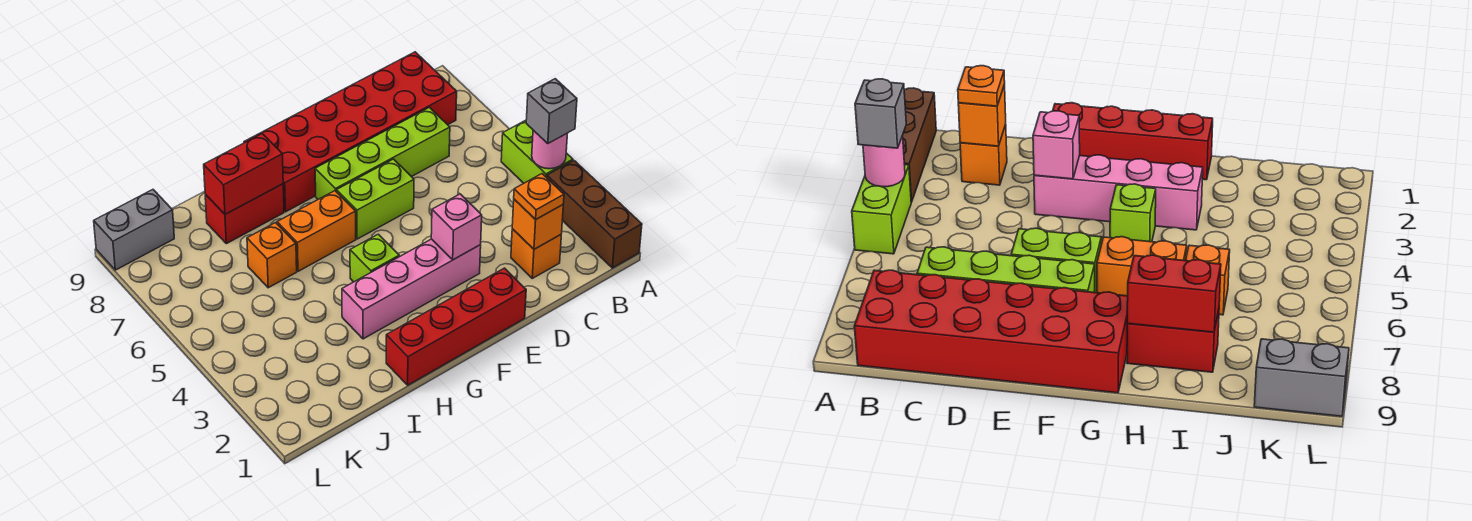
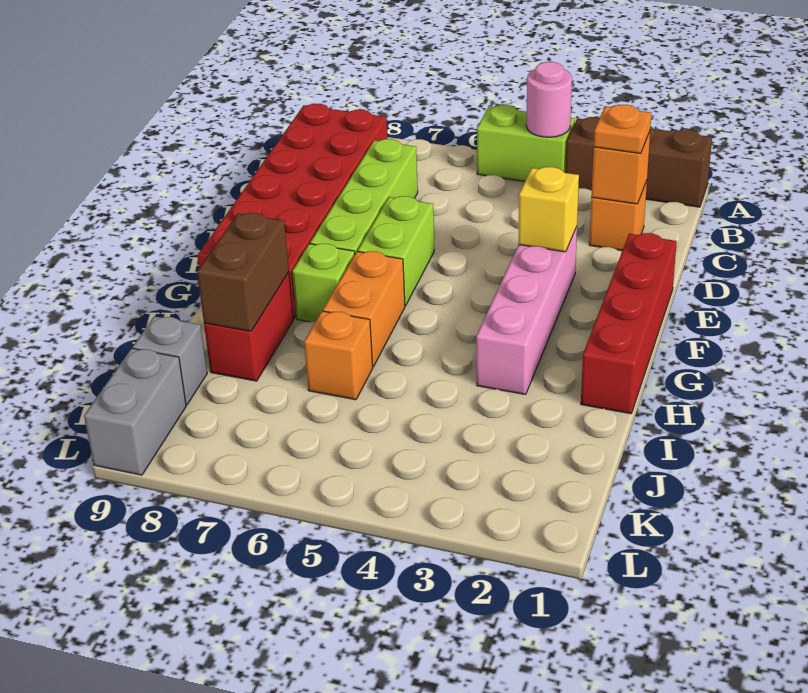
grey brick A4 level 3 -> grey brick J9 level 1
pink brick E3 level 2 -> yellow brick E3 level 2
lime brick G4 level 1 -> lime brick G7 level 1
red brick H8:I8 level 2 -> brown brick H8:I8 level 2

